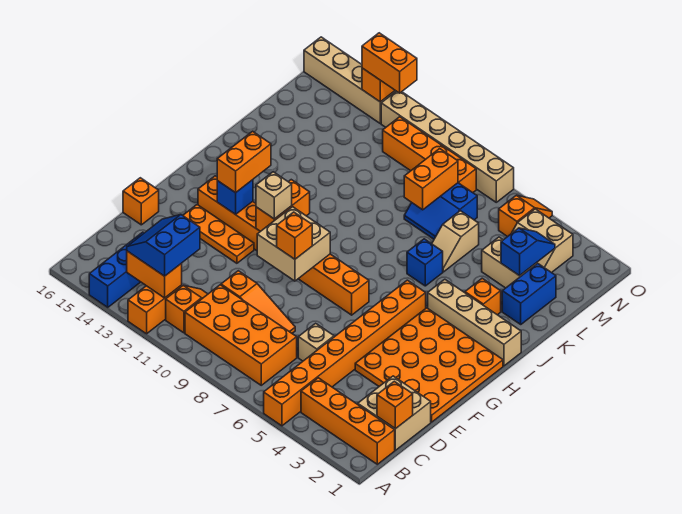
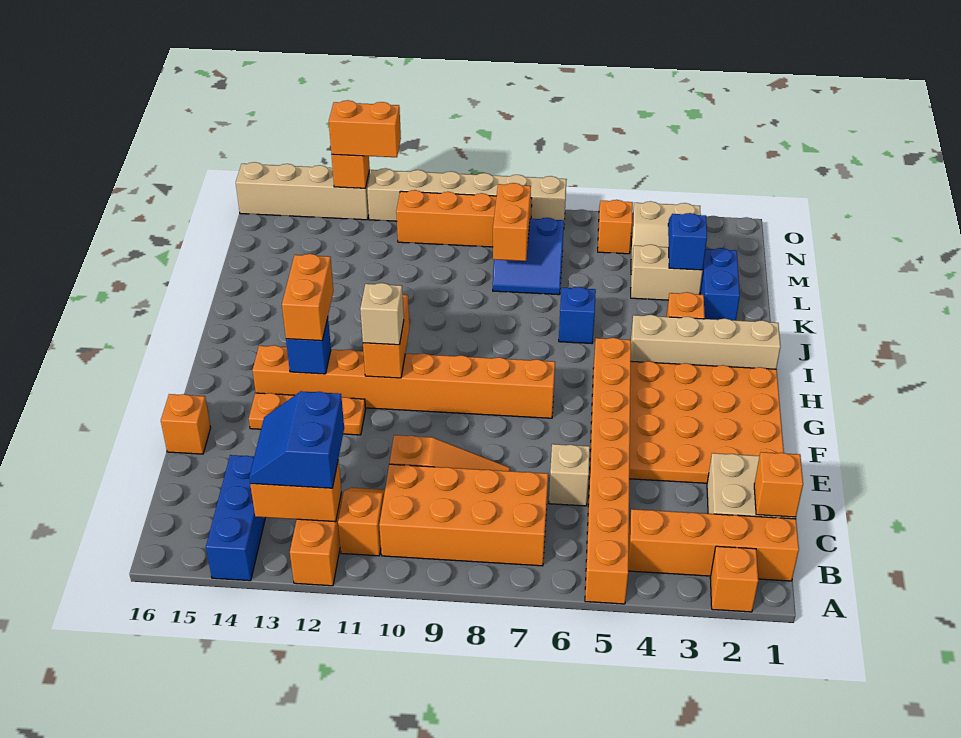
tan brick F9:G10 level 2 -> none
orange brick F9 level 3 -> orange brick A2 level 1
tan slope K6:L6 level 1 top L -> none

